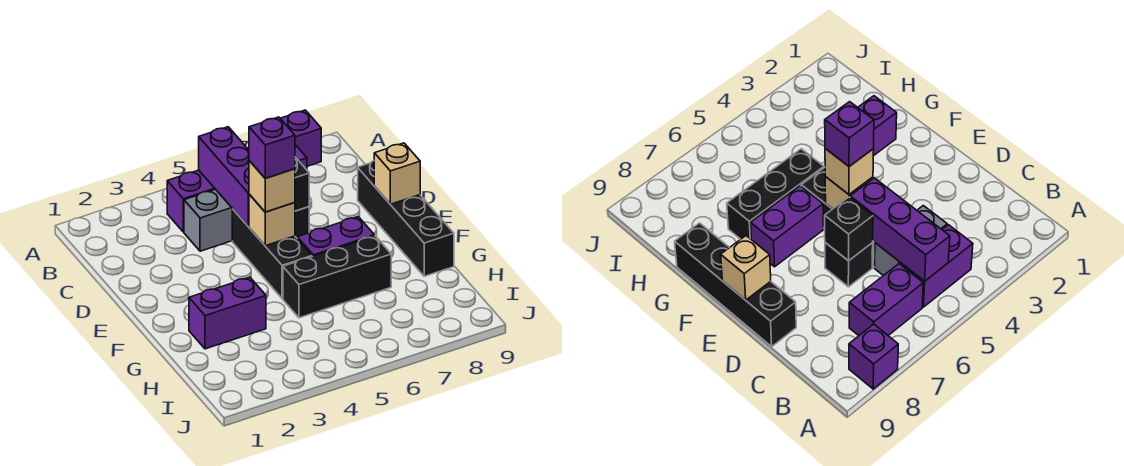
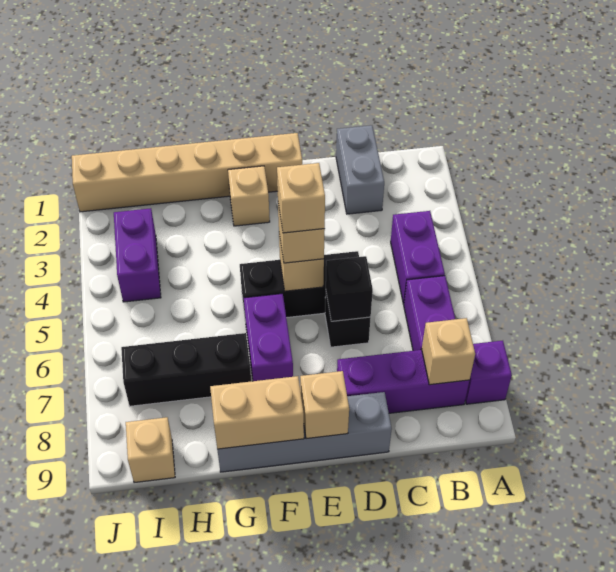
purple brick B5:D5 level 2 -> purple brick B8:D8 level 1
none -> tan brick B8 level 2
grey brick C4:C5 level 1 -> grey brick C1:C2 level 1
black brick D9:G9 level 1 -> grey brick D9:G9 level 1
none -> tan brick E1:J1 level 1
purple brick E5 level 4 -> tan brick E5 level 4
none -> tan brick F2 level 1
none -> tan brick F9:G9 level 2
purple brick G2:G3 level 1 -> purple brick I3:I4 level 1
black brick G5:G7 level 1 -> black brick G7:I7 level 1
none -> tan brick I9 level 1

